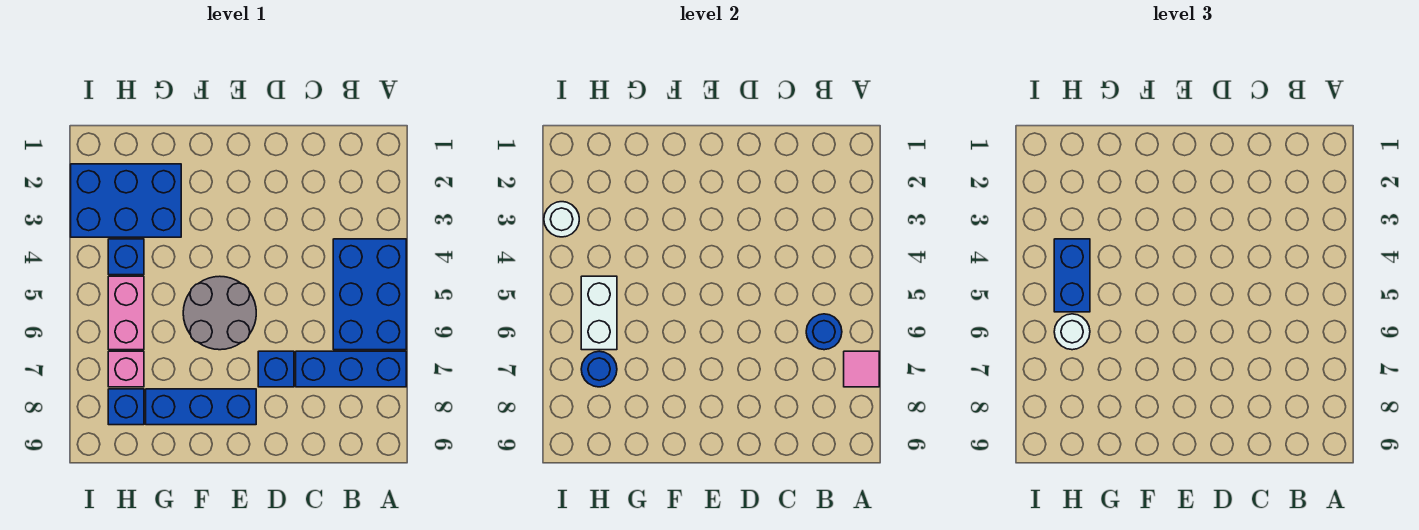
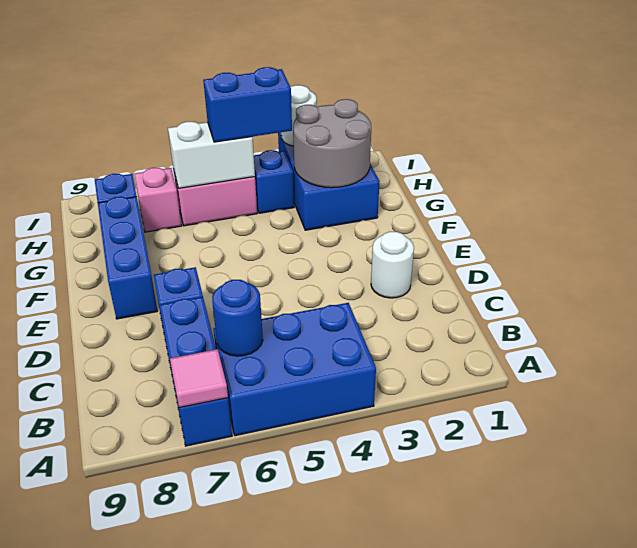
grey round brick E5:F6 level 1 -> grey round brick G2:H3 level 2
white round brick H6 level 3 -> white round brick D2 level 1
blue round brick H7 level 2 -> none

